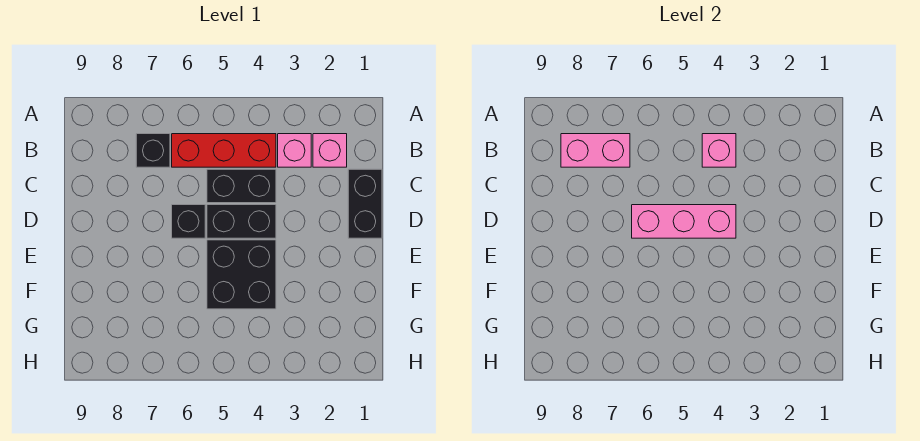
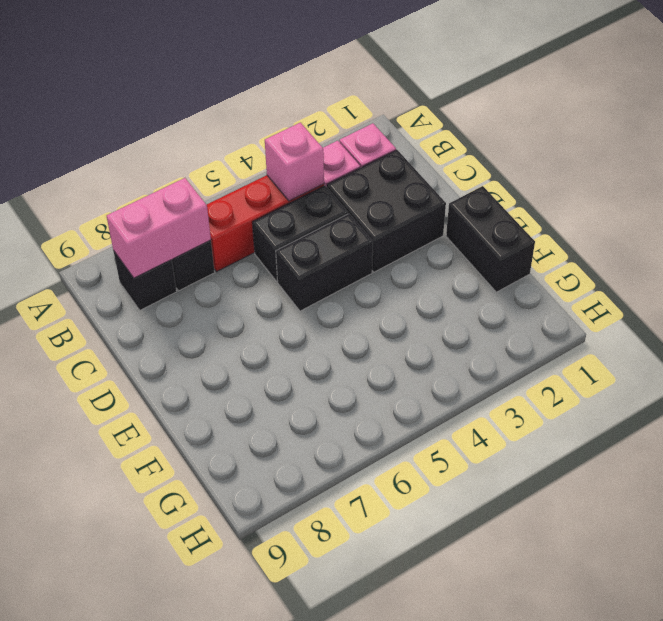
black brick C1:D1 level 1 -> black brick E1:F1 level 1
pink brick D4:D6 level 2 -> none
black brick D6 level 1 -> black brick B8 level 1
black brick E4:F5 level 1 -> black brick C2:D3 level 1

